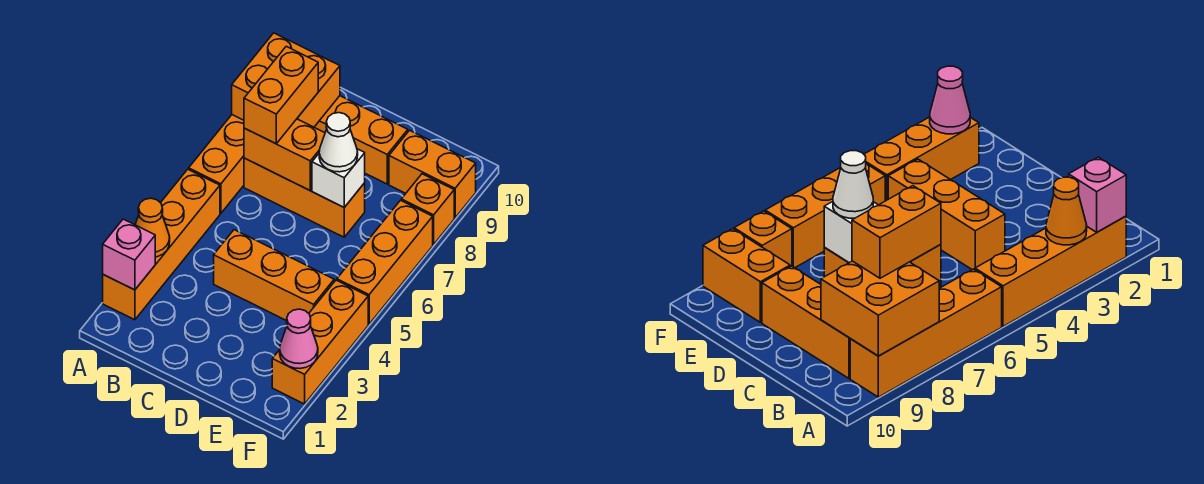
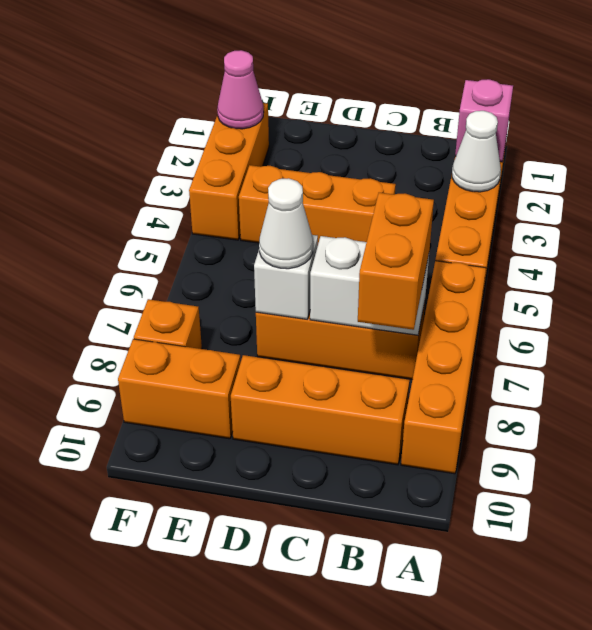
orange cone A3 level 2 -> white cone A3 level 2
orange brick A8:B9 level 2 -> none
orange brick B7:C7 level 2 -> white brick B7:C7 level 2
orange brick F5:F7 level 1 -> none

